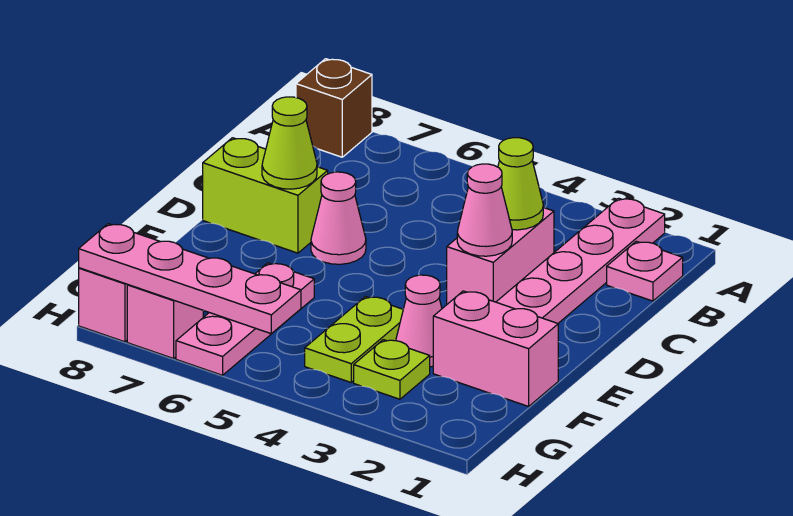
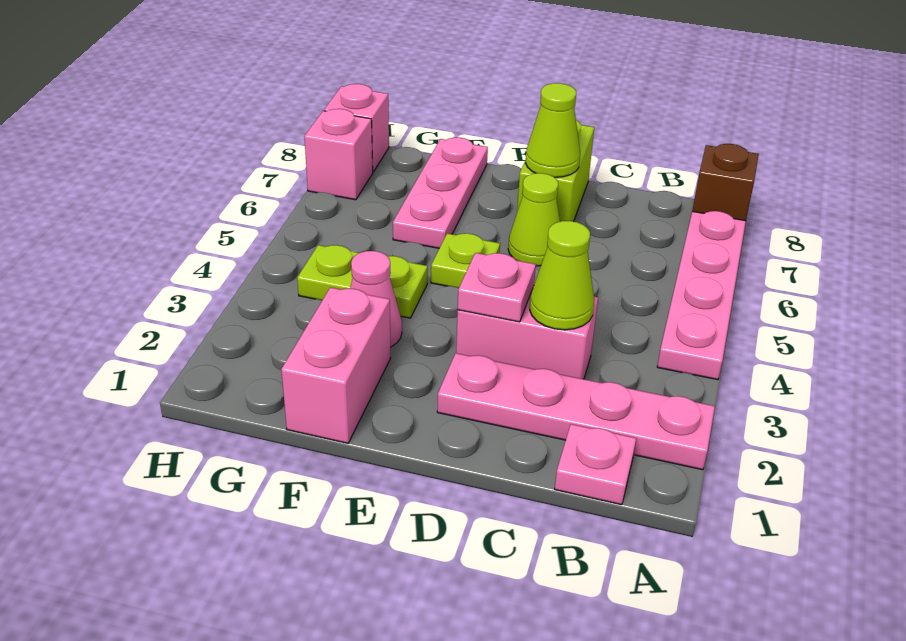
pink cone D3 level 2 -> pink plate D3 level 2
pink cone D6 level 1 -> lime cone D6 level 1
pink plate F6:H6 level 1 -> pink plate F6:F8 level 1
lime plate G3 level 1 -> lime plate E5 level 1
pink plate H5:H8 level 2 -> pink plate A4:A7 level 1

